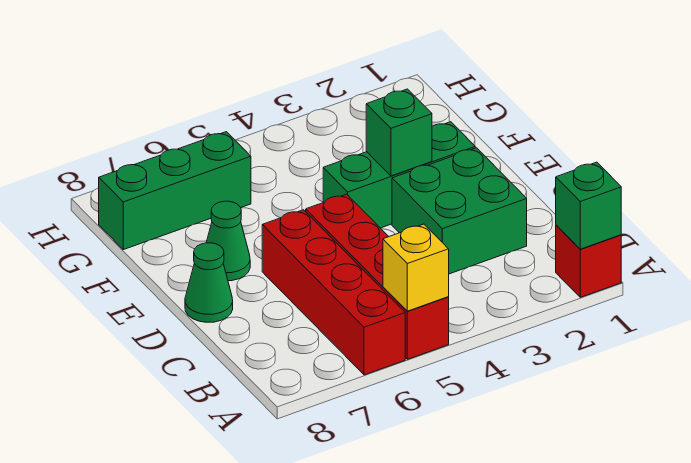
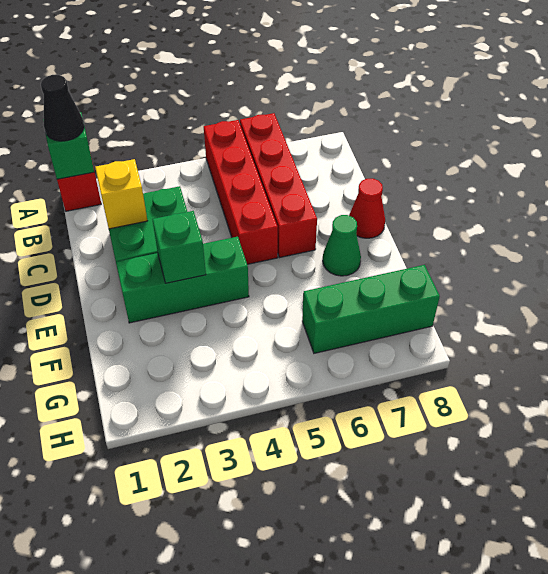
none -> black cone A1 level 3
yellow brick A5 level 2 -> yellow brick C2 level 2
green cone D8 level 1 -> red cone D8 level 1

